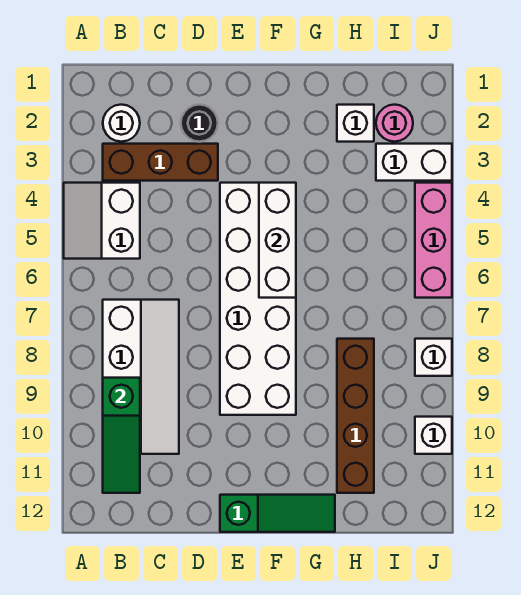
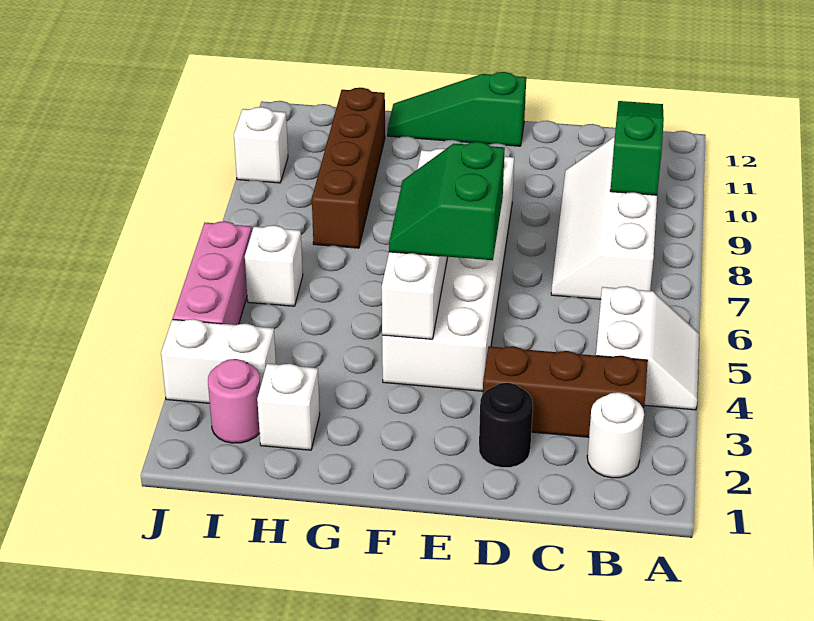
none -> green slope E5:F6 level 3 top E
white brick J8 level 1 -> white brick I6 level 1

